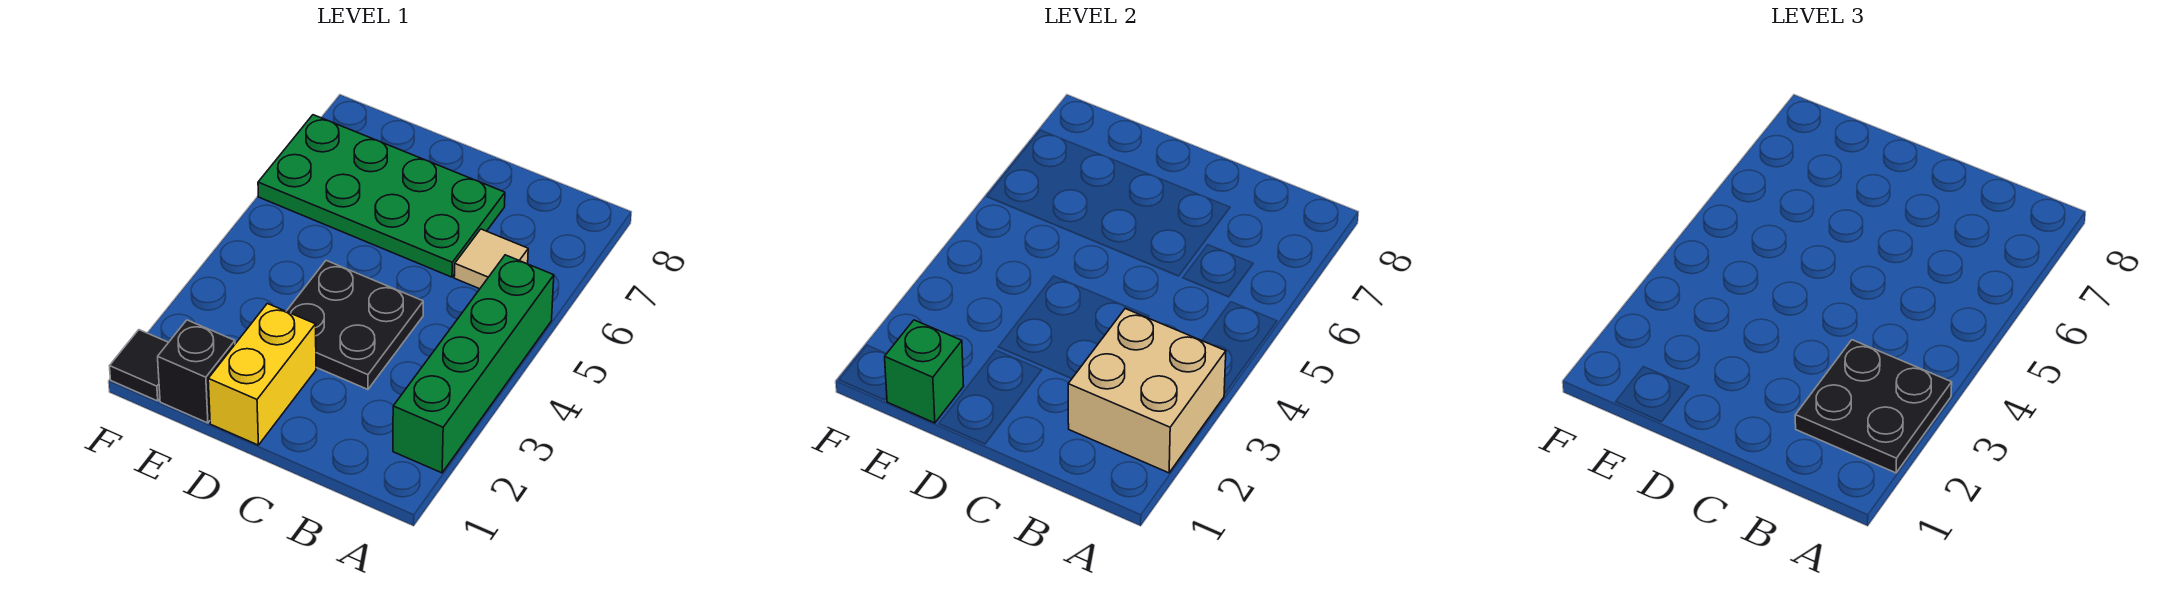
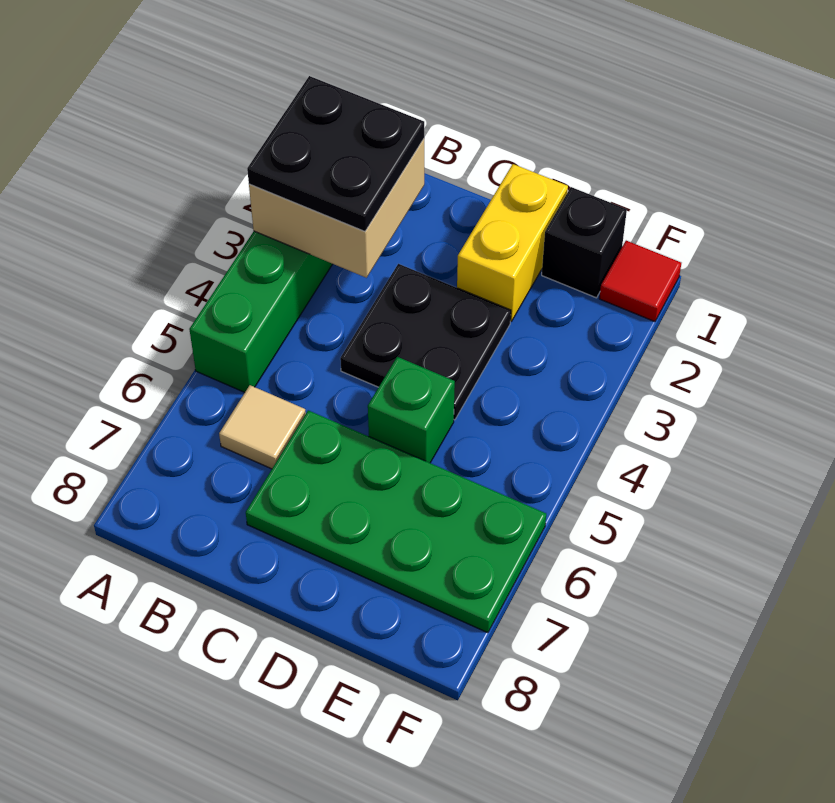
green brick E1 level 2 -> green brick D5 level 1
black tile F1 level 1 -> red tile F1 level 1

